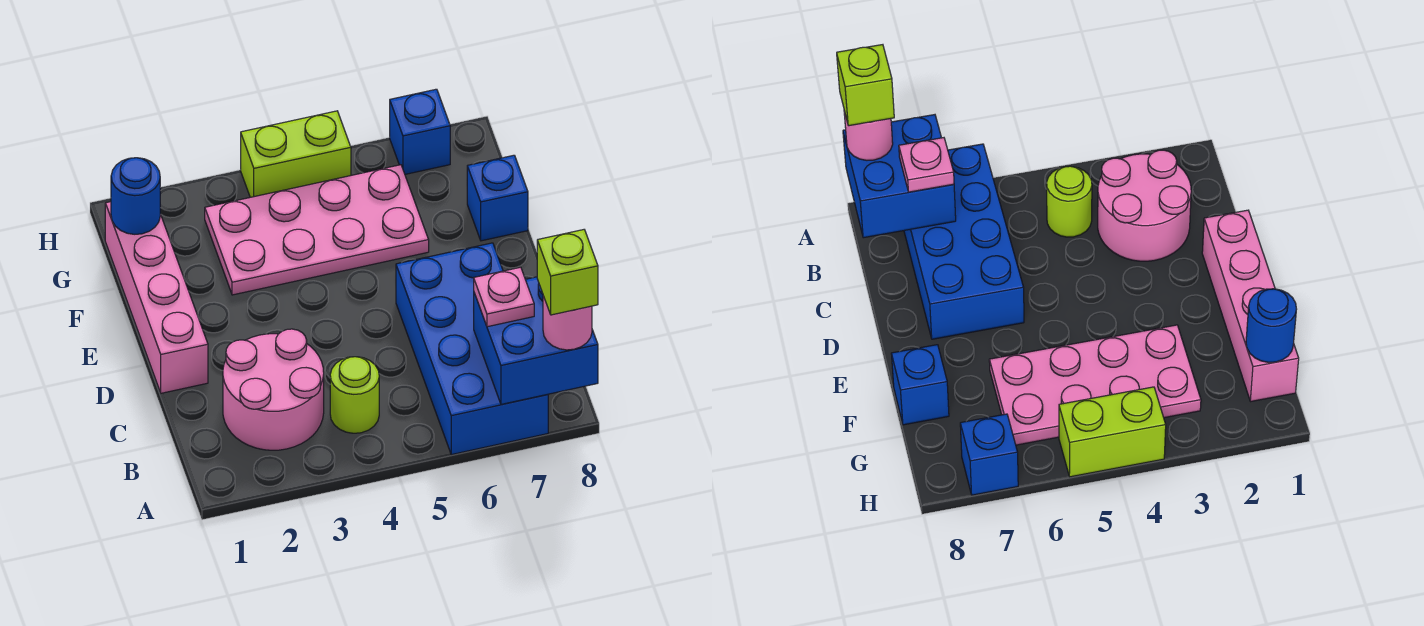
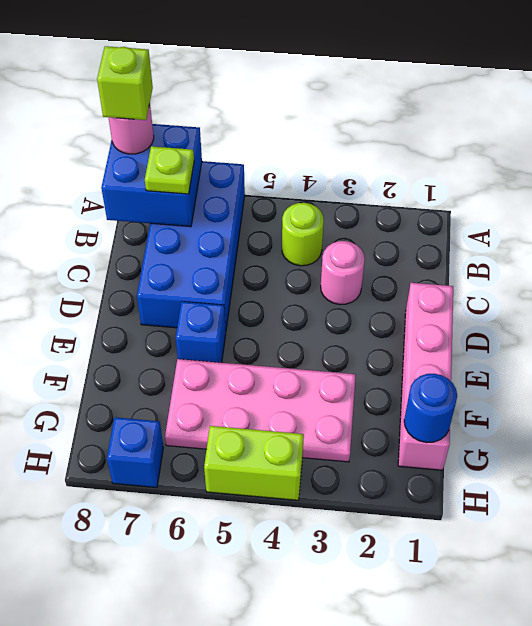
pink round brick B2:C3 level 1 -> pink round brick C3 level 1
pink plate B7 level 3 -> lime plate B7 level 3
blue brick F8 level 1 -> blue brick E6 level 1

